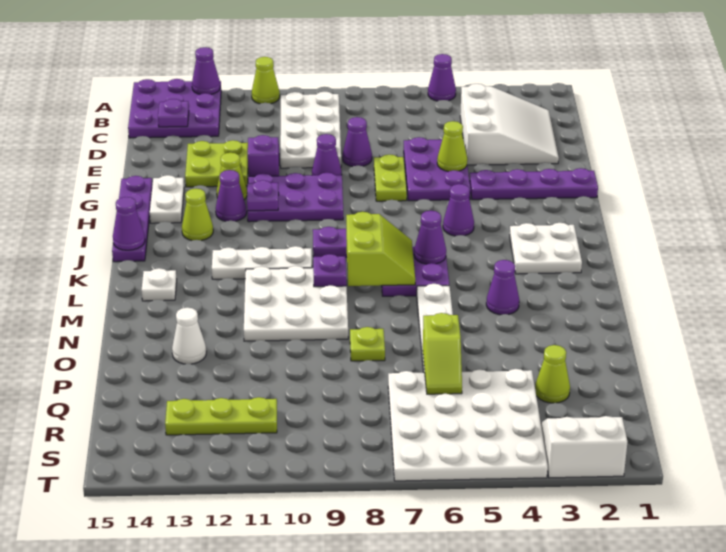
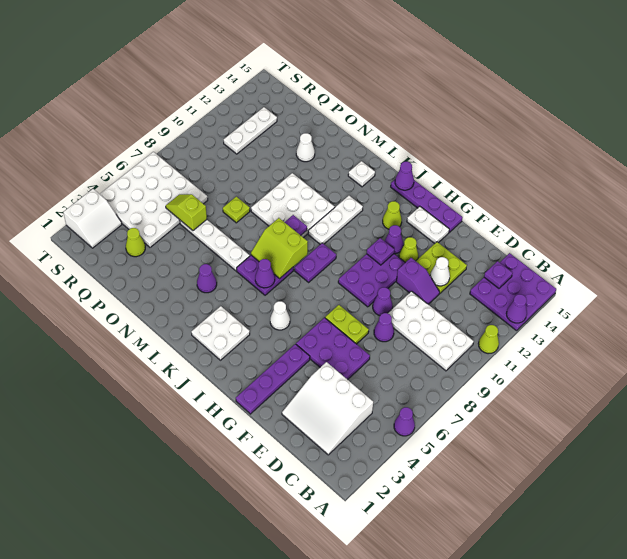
none -> white cone E12 level 2
lime cone F5 level 2 -> none
purple cone I5 level 1 -> white cone I5 level 1
lime plate R11:R13 level 1 -> white plate R11:R13 level 1

